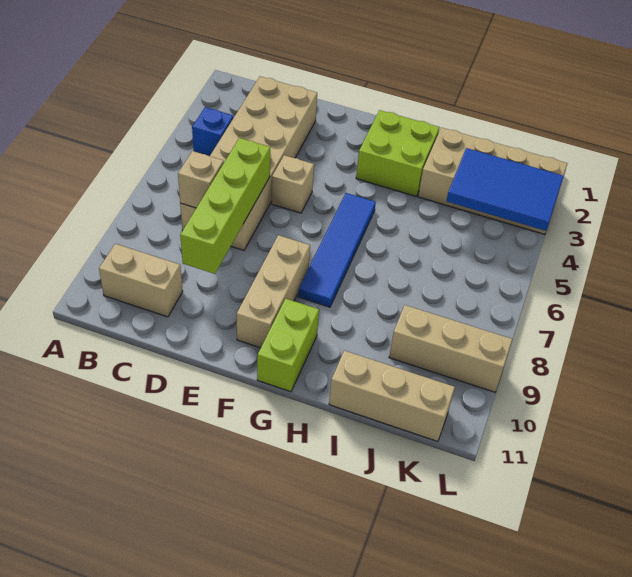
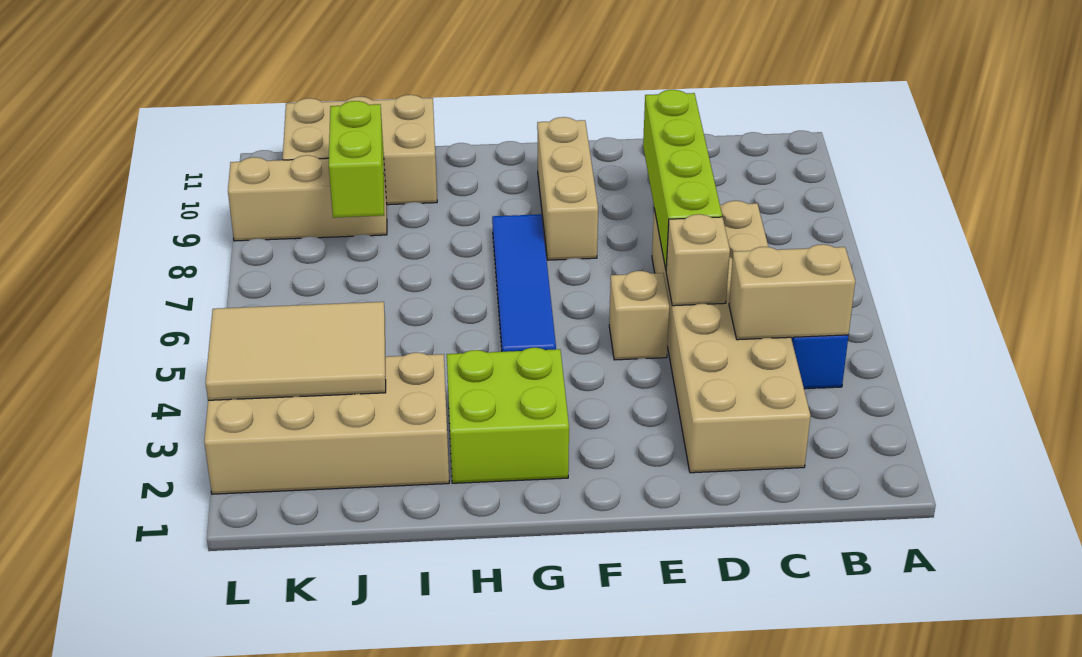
tan brick B10:C10 level 1 -> tan brick B4:C4 level 2
tan brick C7 level 2 -> tan brick D5 level 2
lime brick G10:G11 level 1 -> lime brick J8:J9 level 2
tan brick I11:K11 level 1 -> tan brick I10:K11 level 1
blue tile J3:L4 level 2 -> tan tile J3:L4 level 2

